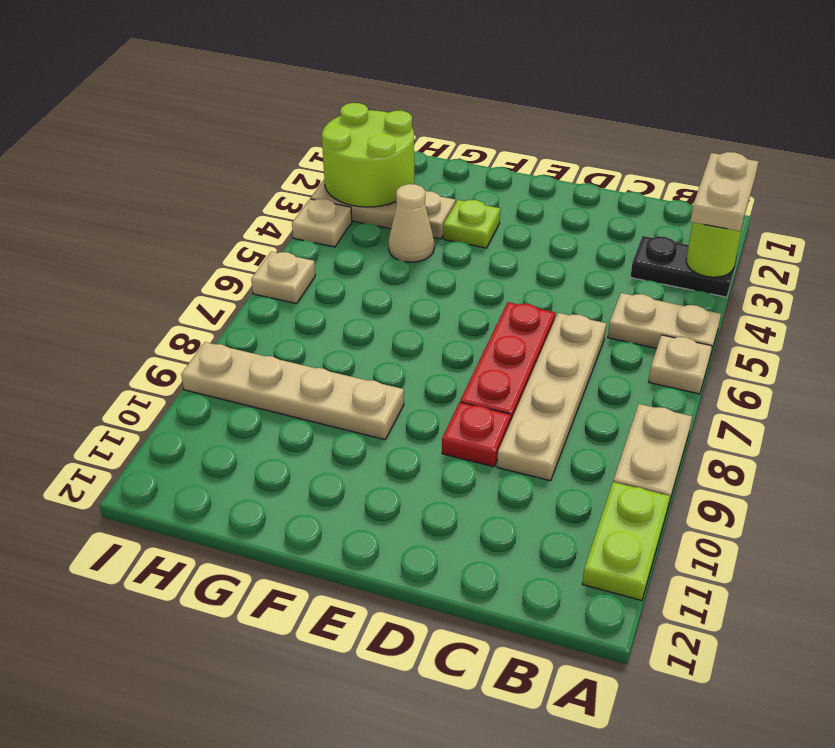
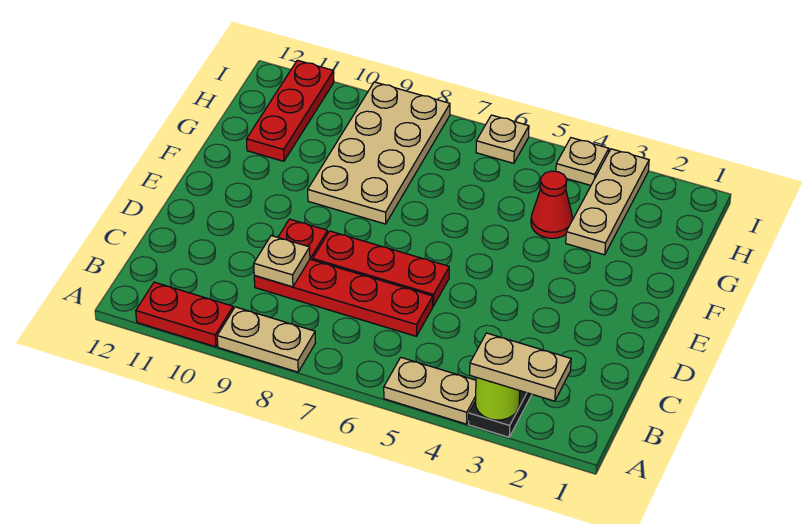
tan plate A5:B5 level 1 -> tan plate A4:A5 level 1
tan plate A6 level 1 -> tan plate C9 level 2
lime plate A10:A11 level 1 -> red plate A10:A11 level 1
tan plate C6:C9 level 1 -> red plate C6:C9 level 1
lime plate F3 level 1 -> none
tan plate F9:I9 level 1 -> tan plate F8:I9 level 1
tan cone G4 level 1 -> red cone G4 level 1
none -> red plate G11:I11 level 1
lime round brick H2:I3 level 2 -> none

